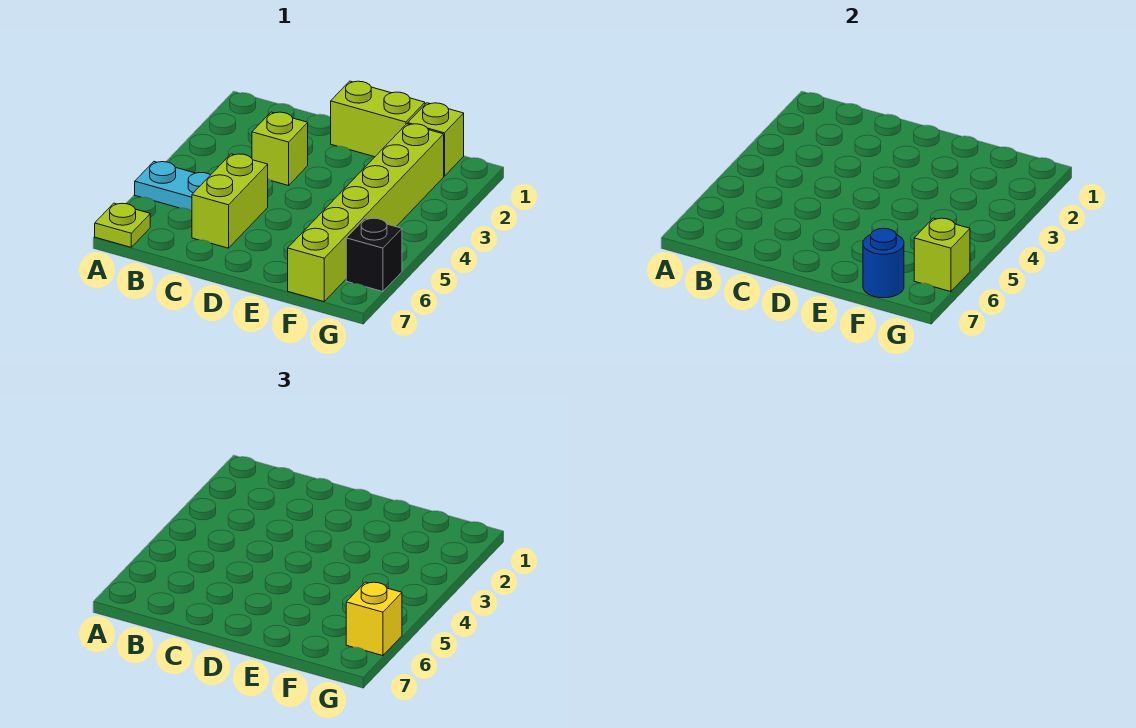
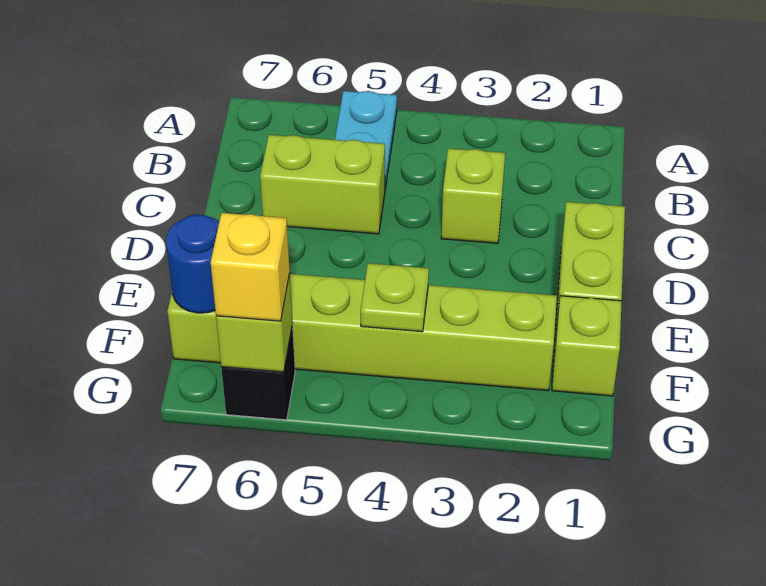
lime plate A7 level 1 -> lime plate F4 level 2

